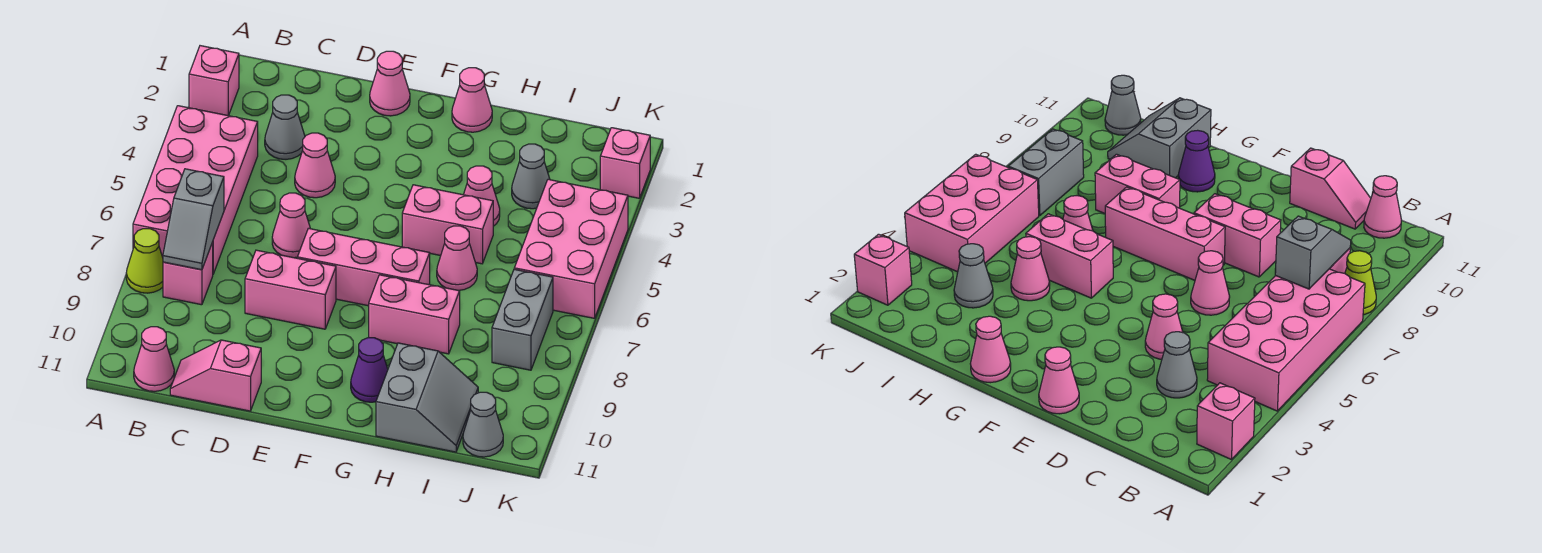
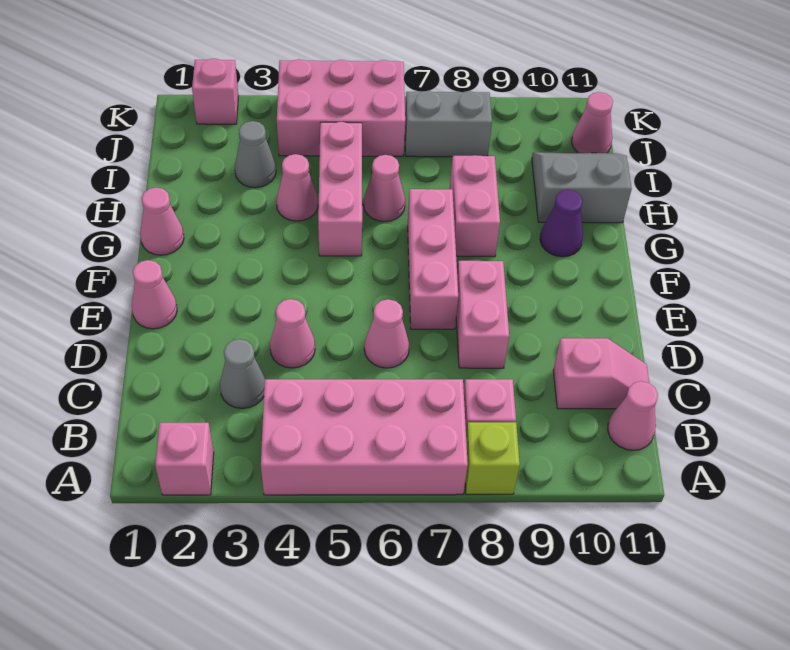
lime cone A8 level 1 -> lime brick A8 level 1
grey slope B7:B8 level 2 top 7 -> none
pink slope C11:D11 level 1 top D -> pink slope C10:C11 level 1 top 10
pink brick G5:H5 level 1 -> pink brick G5:I5 level 1
grey cone J11 level 1 -> pink cone J11 level 1

